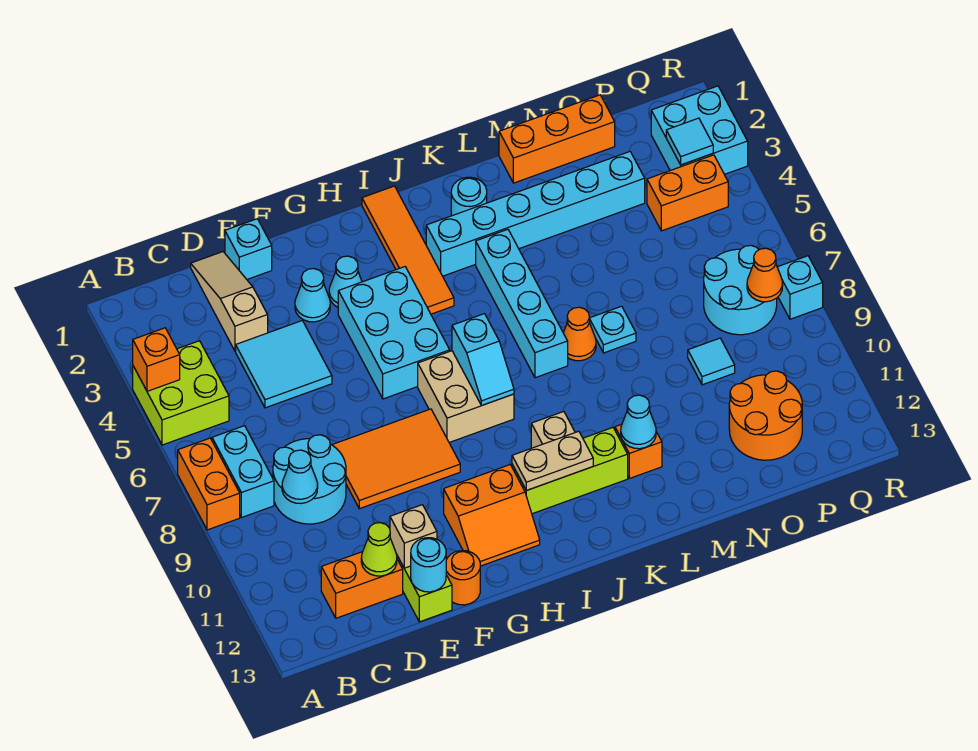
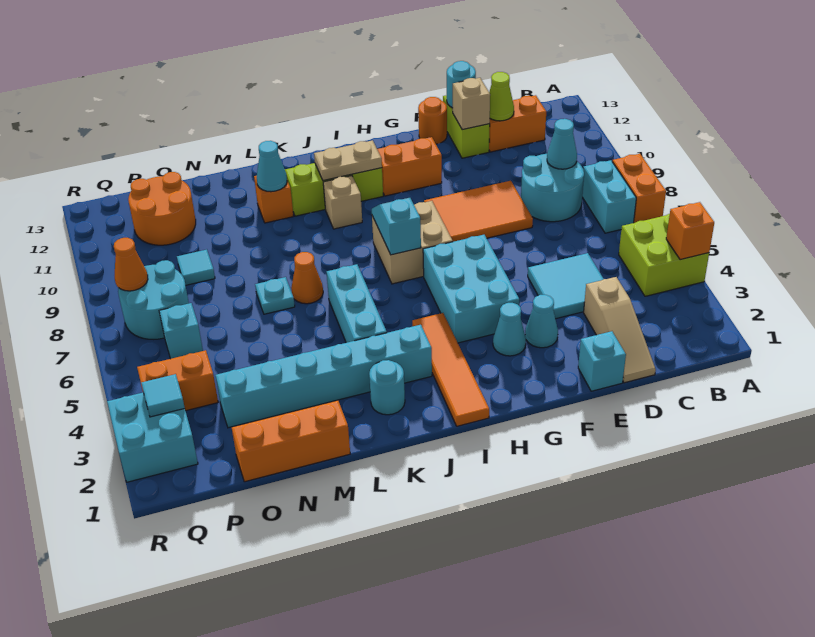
cyan brick K4:K7 level 1 -> cyan brick K4:K6 level 1
cyan brick R8 level 1 -> cyan brick P6 level 1

